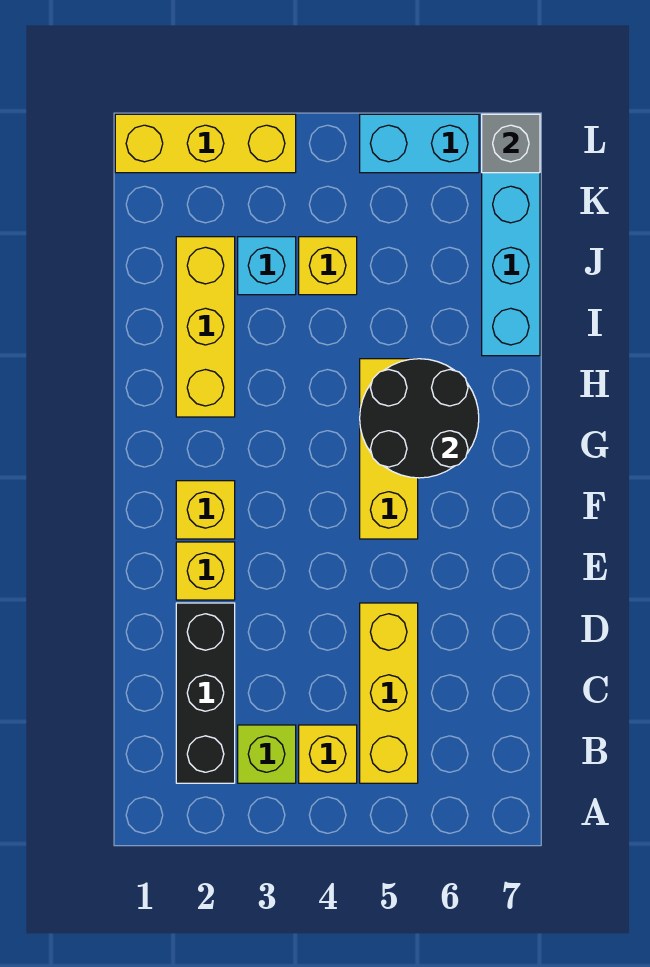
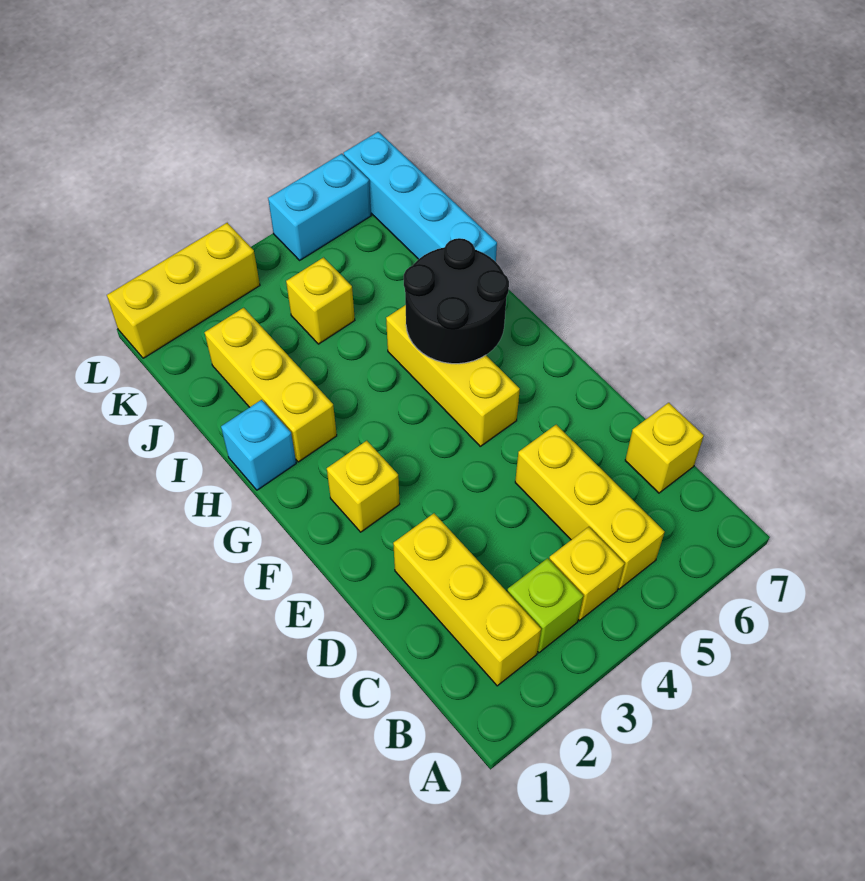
black brick B2:D2 level 1 -> yellow brick B2:D2 level 1
yellow brick E2 level 1 -> yellow brick C7 level 1
cyan brick J3 level 1 -> cyan brick H1 level 1
grey brick L7 level 2 -> none

